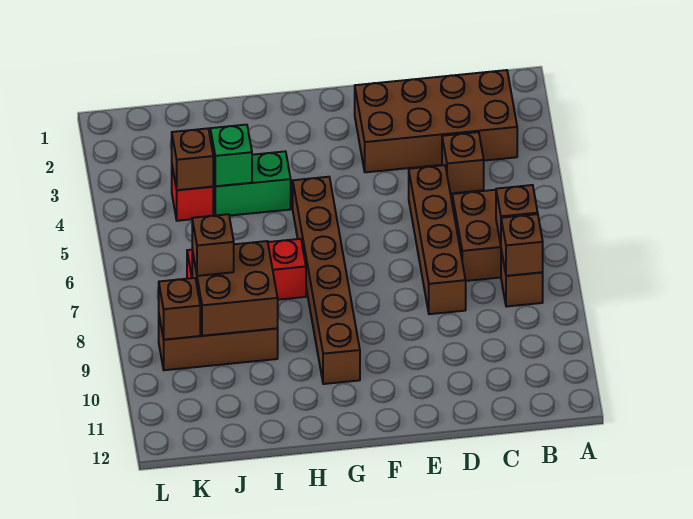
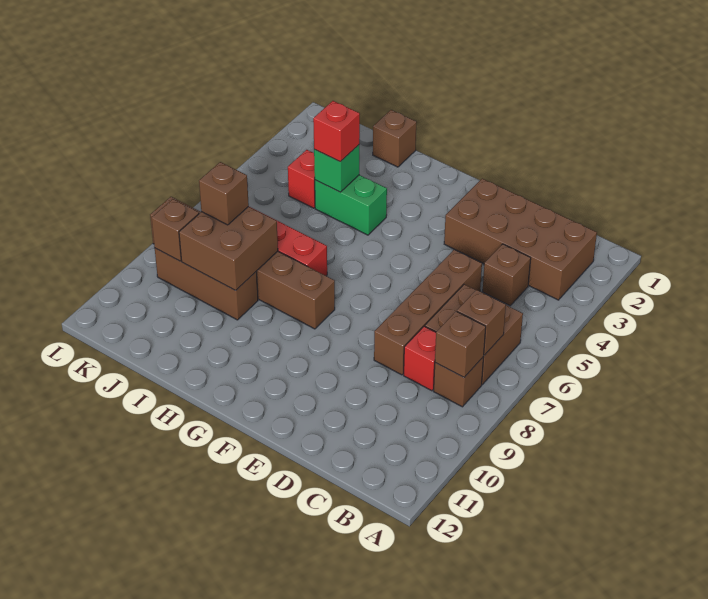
none -> red brick C8 level 1
brown brick G5:G10 level 1 -> brown brick G8:L8 level 1
none -> red brick I4 level 3
brown brick J4 level 2 -> brown brick I1 level 1

